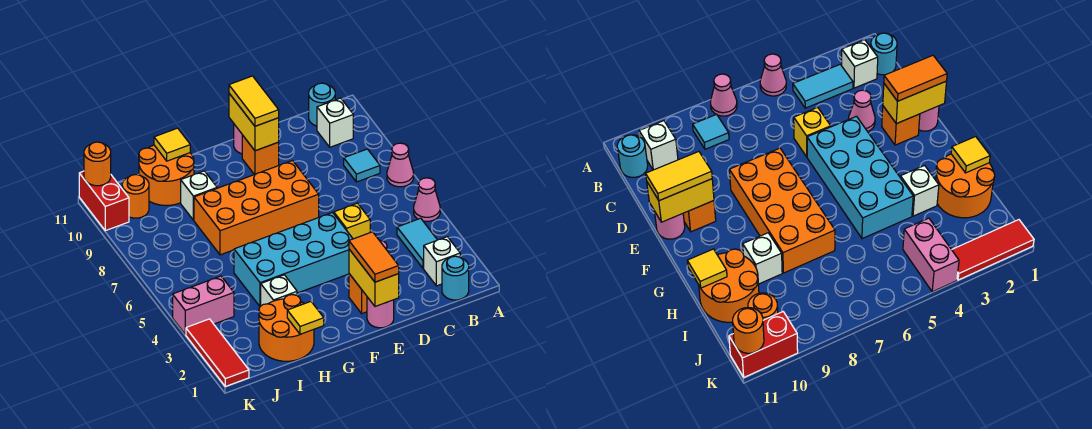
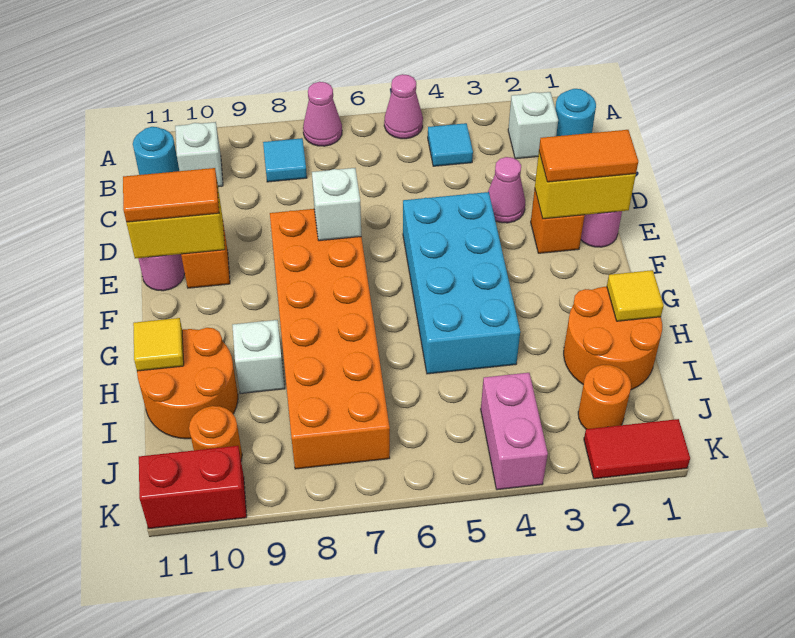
cyan tile B3:B4 level 1 -> cyan tile B4 level 1
yellow brick D5 level 1 -> none
orange brick E7:H8 level 1 -> orange brick E7:J8 level 1
yellow tile E10:E11 level 3 -> orange tile E10:E11 level 3
white brick H3 level 1 -> white brick E7 level 2
red tile K1:K3 level 1 -> red tile K1:K2 level 1
orange round brick K11 level 2 -> orange round brick J2 level 1

